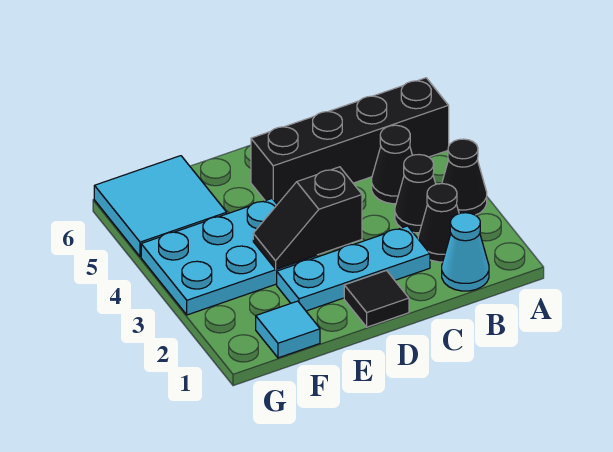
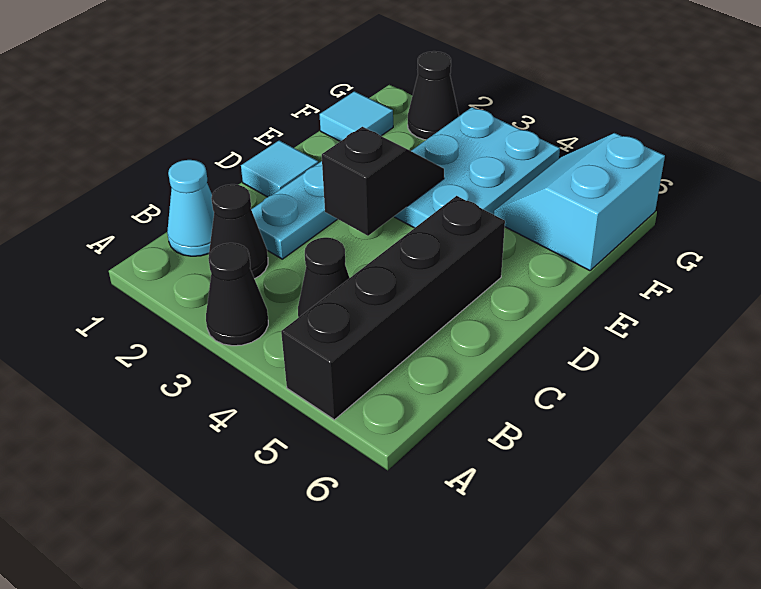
black cone B3 level 1 -> black cone G2 level 1
black tile D1 level 1 -> cyan tile D1 level 1
cyan tile F5:G6 level 1 -> cyan slope F5:G6 level 1 top 6

